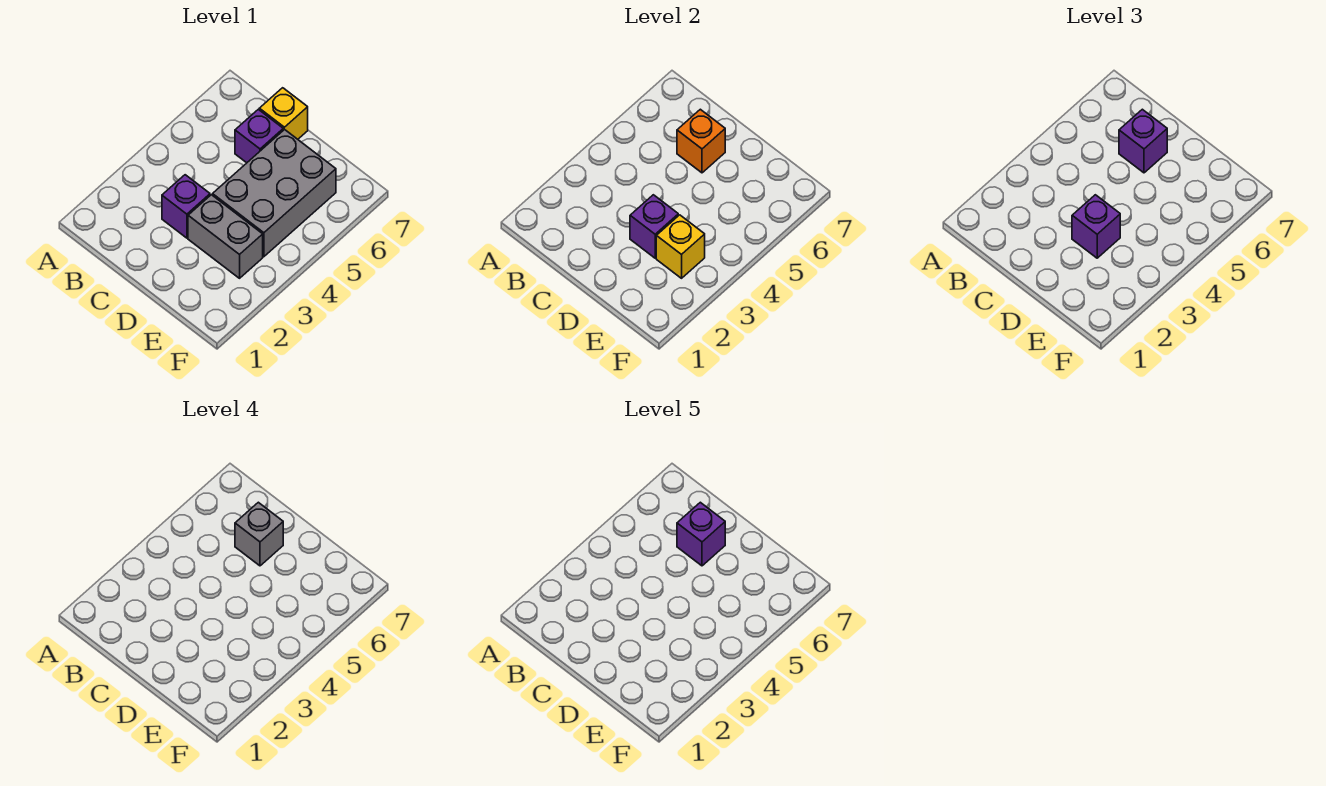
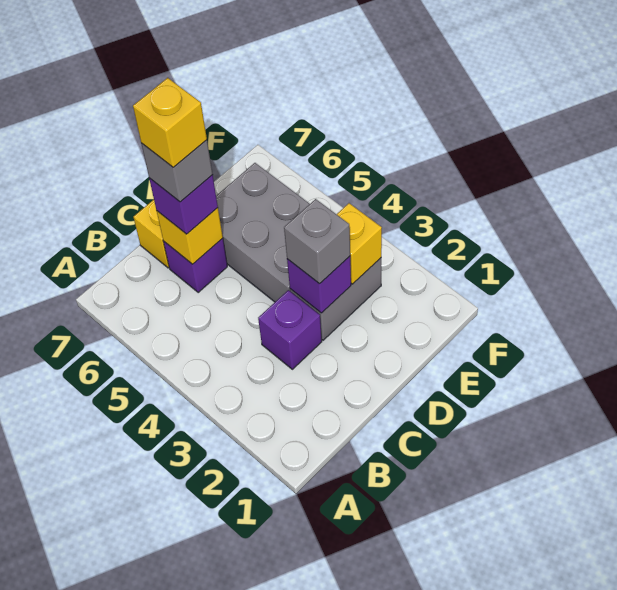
orange brick C6 level 2 -> yellow brick C6 level 2
purple brick C6 level 5 -> yellow brick C6 level 5
purple brick D3 level 3 -> grey brick D3 level 3

